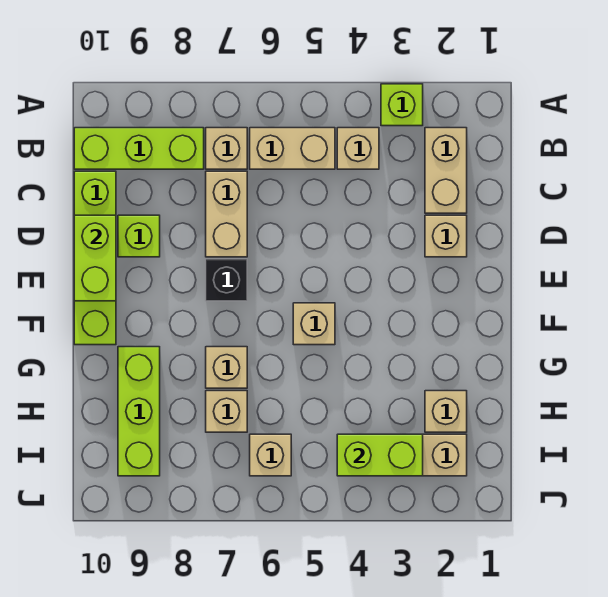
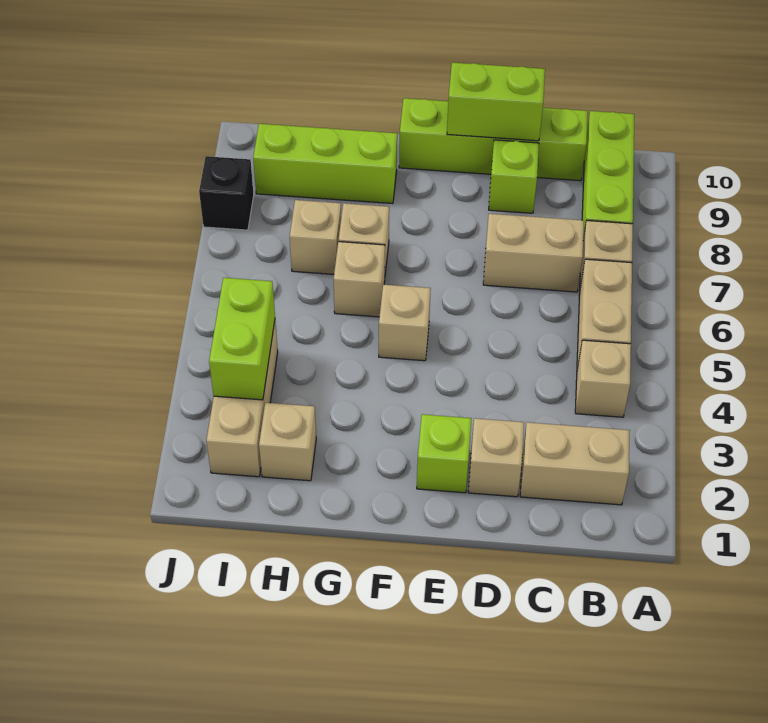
lime brick A3 level 1 -> lime brick E2 level 1
black brick E7 level 1 -> black brick J8 level 1
tan brick I6 level 1 -> tan brick G6 level 1

